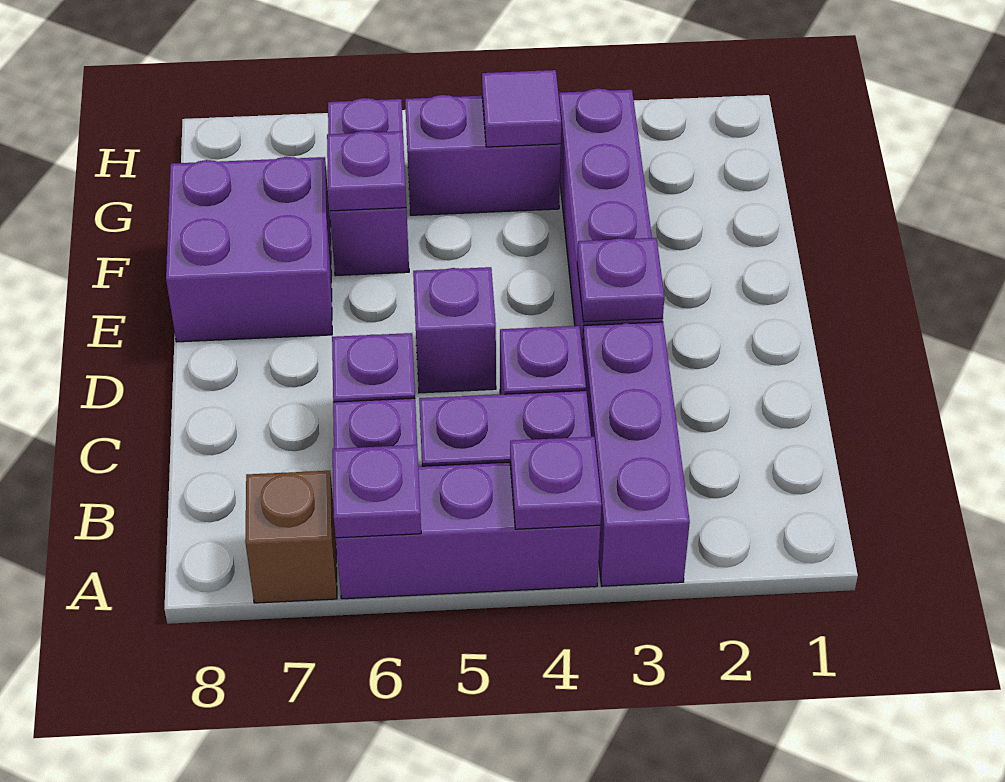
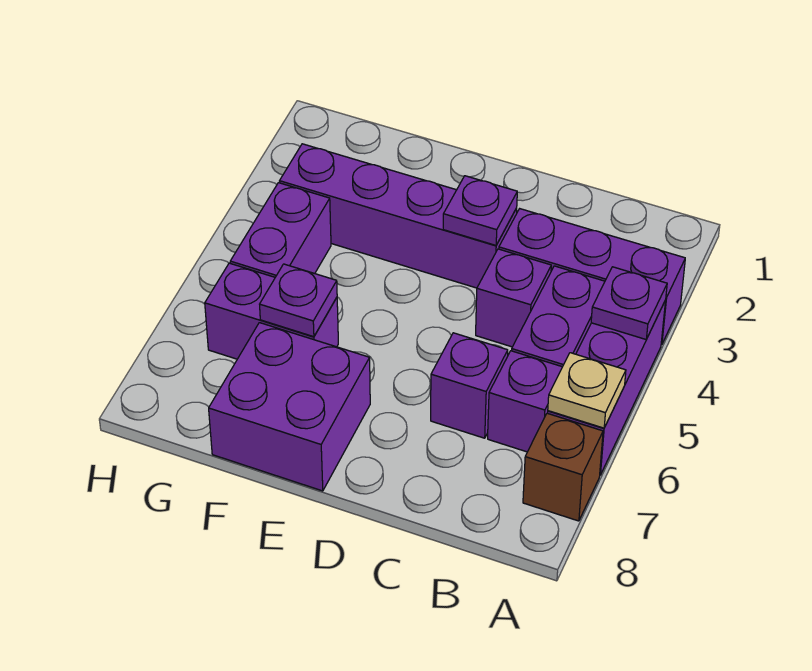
purple plate A6 level 2 -> tan plate A6 level 2
purple brick D5 level 1 -> none
purple tile G4 level 2 -> none

